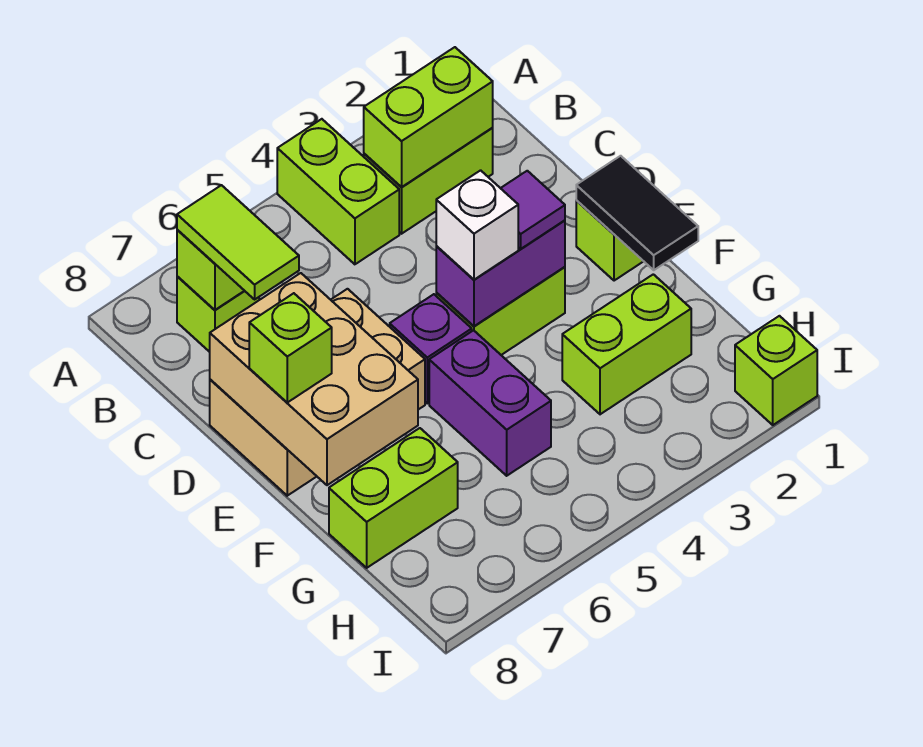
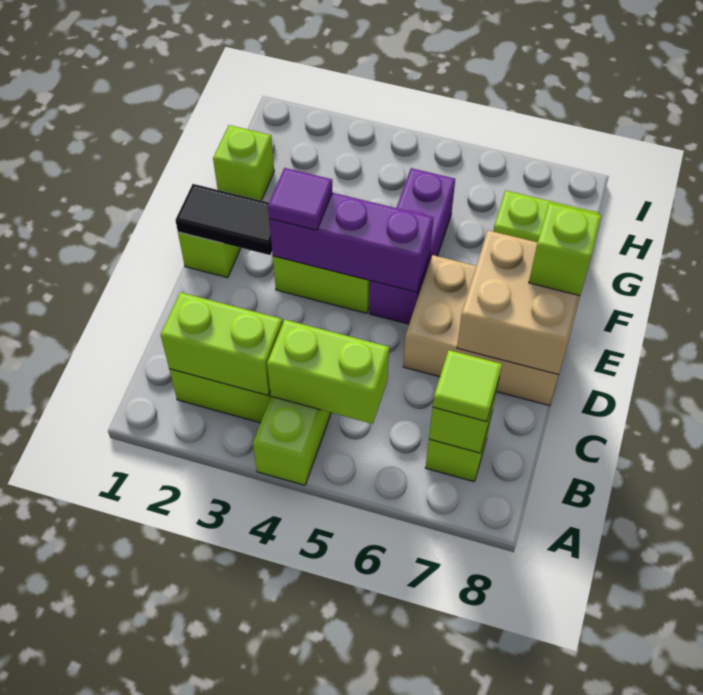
lime tile B7:C7 level 3 -> lime tile B7 level 3
tan brick D7:F8 level 2 -> tan brick D7:E8 level 2
black tile E1:F1 level 2 -> black tile E1:E2 level 2
purple brick E3:E4 level 2 -> purple brick E3:E5 level 2
white brick E4 level 3 -> none
lime brick G2:G3 level 1 -> lime brick B4:B5 level 2
lime brick I1 level 1 -> lime brick G1 level 1

